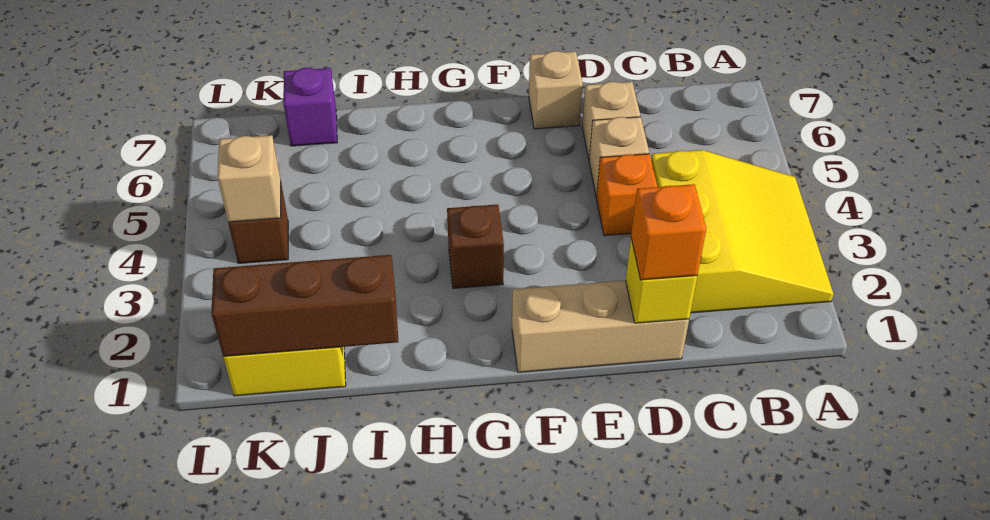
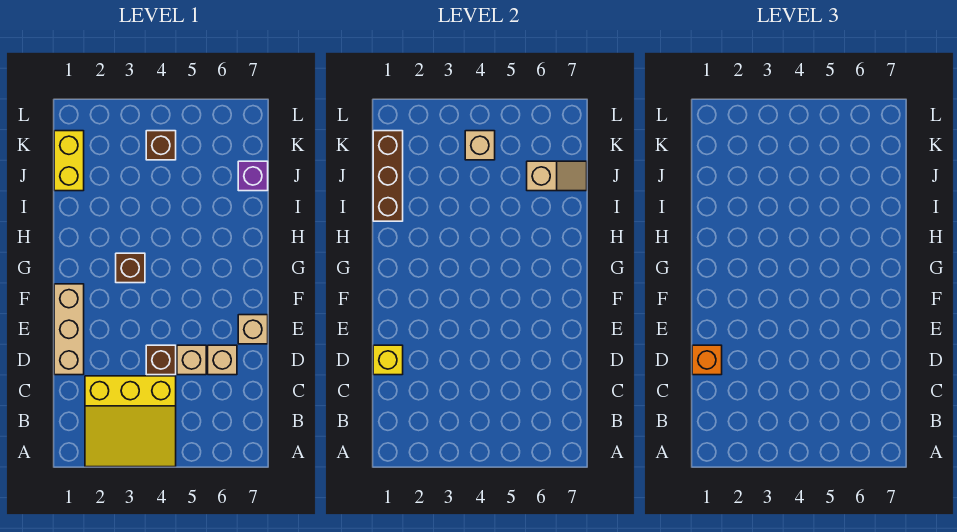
orange brick D4 level 1 -> brown brick D4 level 1
none -> tan slope J6:J7 level 2 top 6

